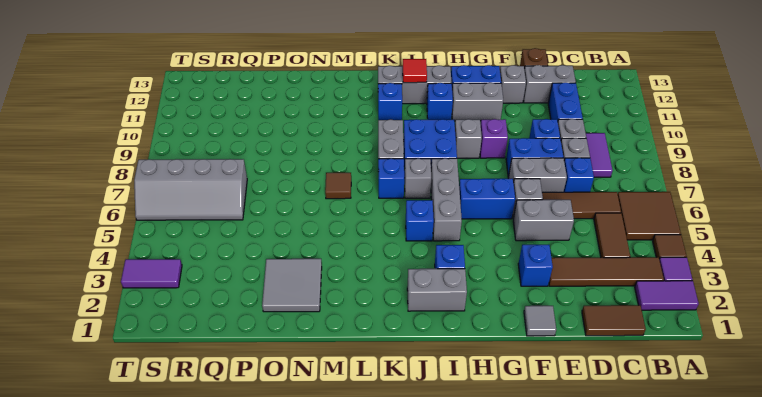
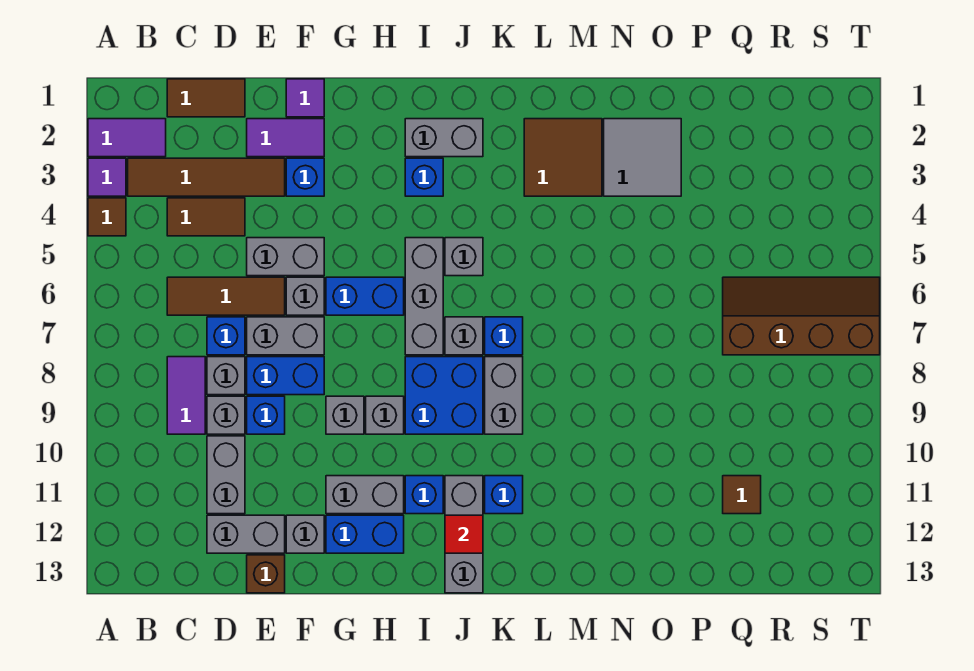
brown tile A5:B6 level 1 -> brown tile L2:M3 level 1
brown tile C4:C5 level 1 -> brown tile C4:D4 level 1
blue brick D10:D11 level 1 -> grey brick D10:D11 level 1
grey tile F1 level 1 -> purple tile F1 level 1
purple brick G9 level 1 -> grey brick G9 level 1
grey brick I12:K12 level 1 -> grey brick J11:J13 level 1
blue brick J5 level 1 -> grey brick J5 level 1
brown tile M7 level 1 -> brown tile Q11 level 1
grey slope Q6:T7 level 1 top 7 -> brown slope Q6:T7 level 1 top 7
purple tile S3:T3 level 1 -> purple tile E2:F2 level 1

